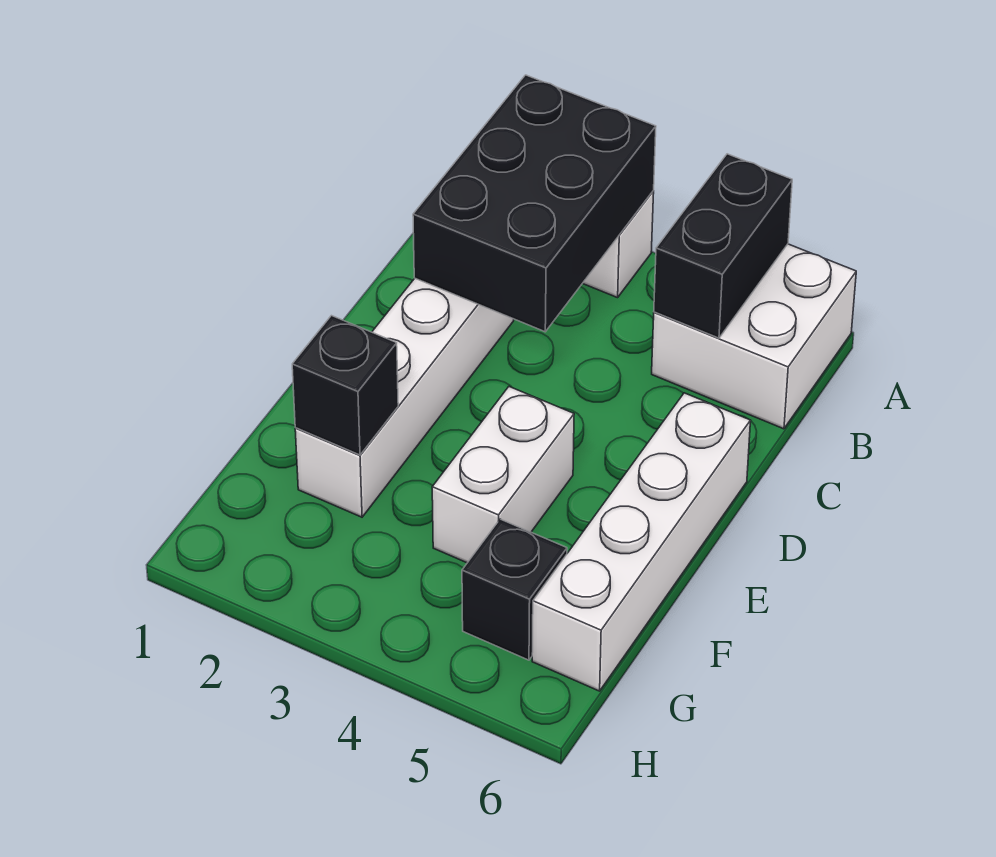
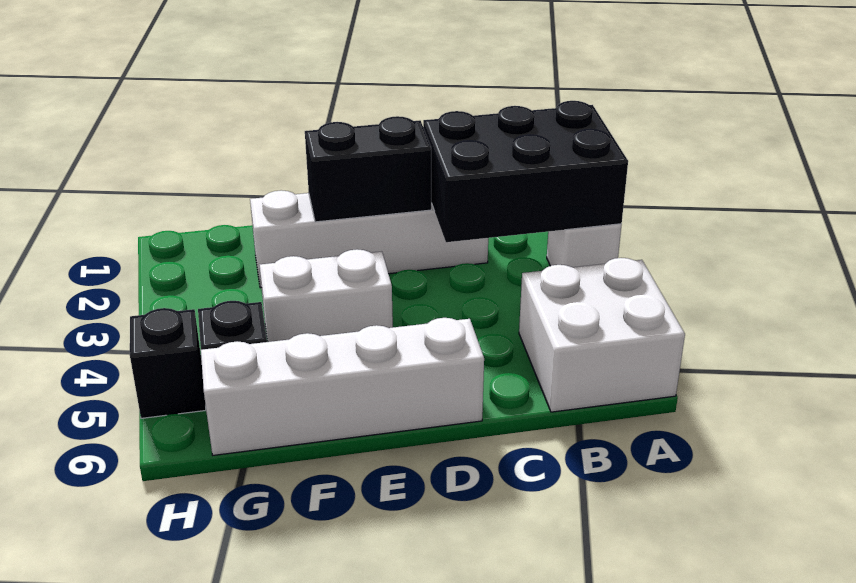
black brick A5:B5 level 2 -> black brick D2:E2 level 2
black brick F2 level 2 -> black brick H5 level 1

